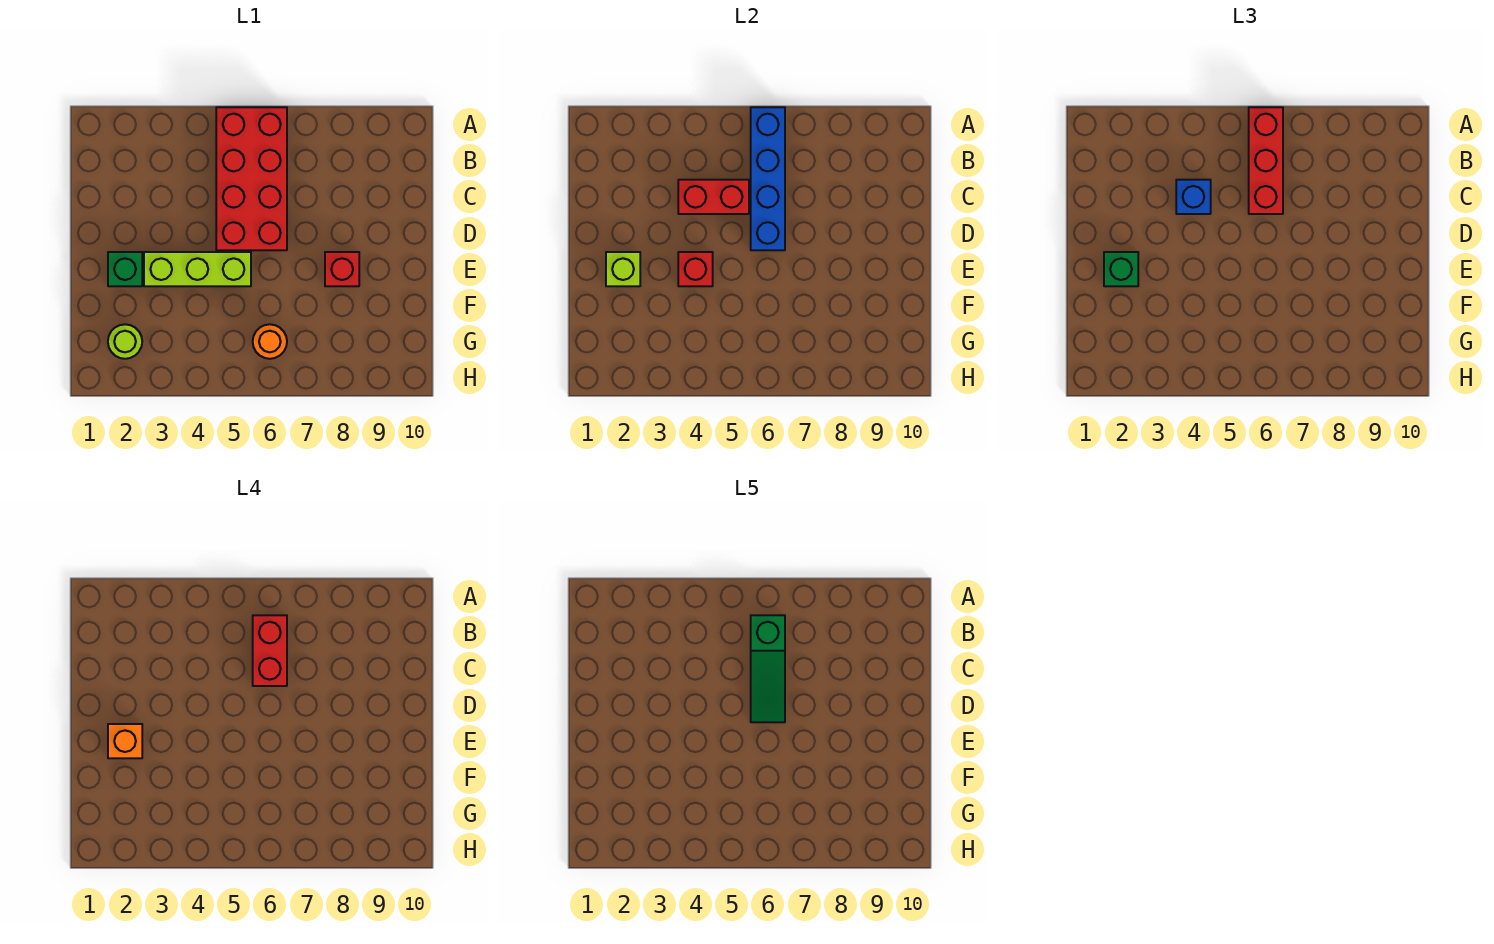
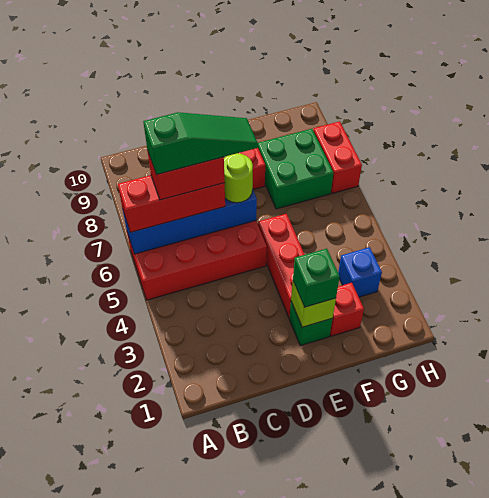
red brick C4:C5 level 2 -> red brick H7:H8 level 1
blue brick C4 level 3 -> blue brick G3 level 1
orange brick E2 level 4 -> none
lime brick E3:E5 level 1 -> red brick E3:E5 level 1
red brick E4 level 2 -> red brick F2 level 1
none -> green brick F7:G8 level 1
lime round brick G2 level 1 -> lime round brick D6 level 3
orange round brick G6 level 1 -> none

